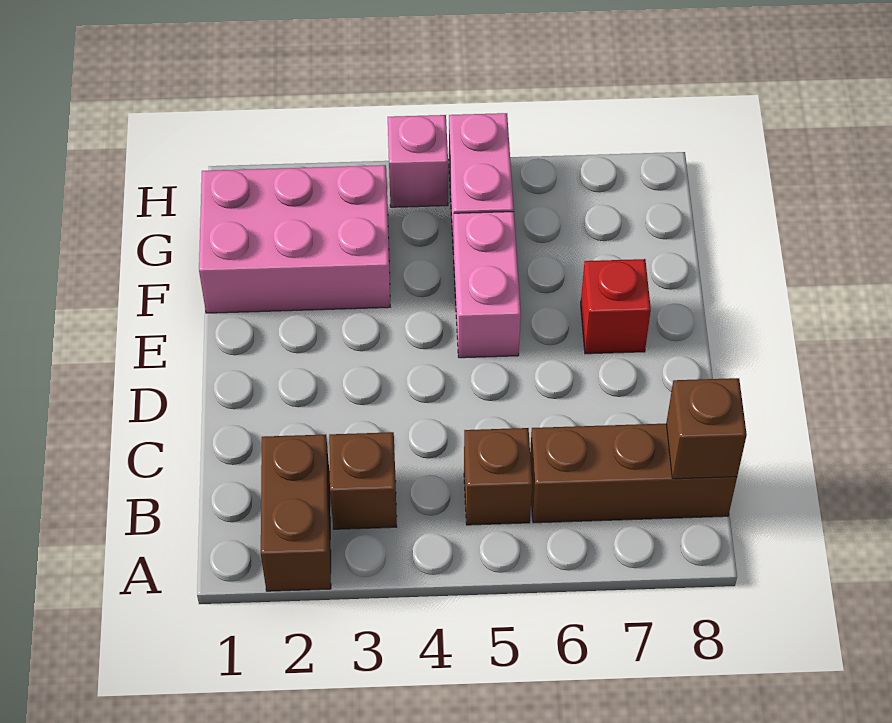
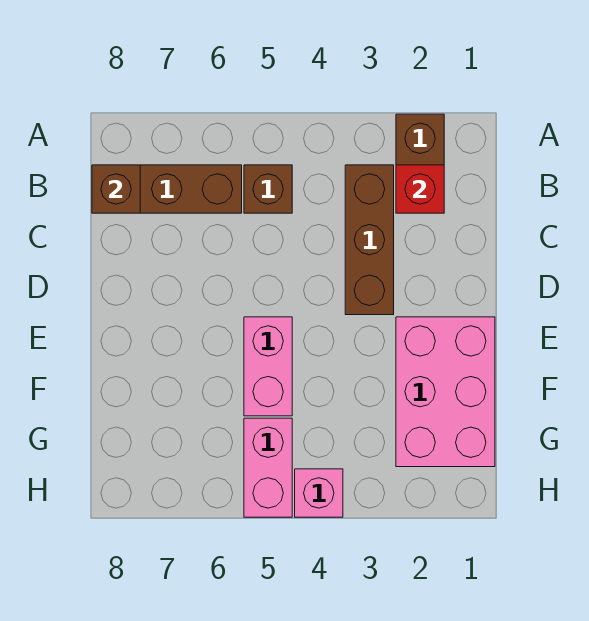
brown brick B3 level 1 -> brown brick B3:D3 level 1
red brick E7 level 1 -> red brick B2 level 2
pink brick F1:G3 level 1 -> pink brick E1:G2 level 1

